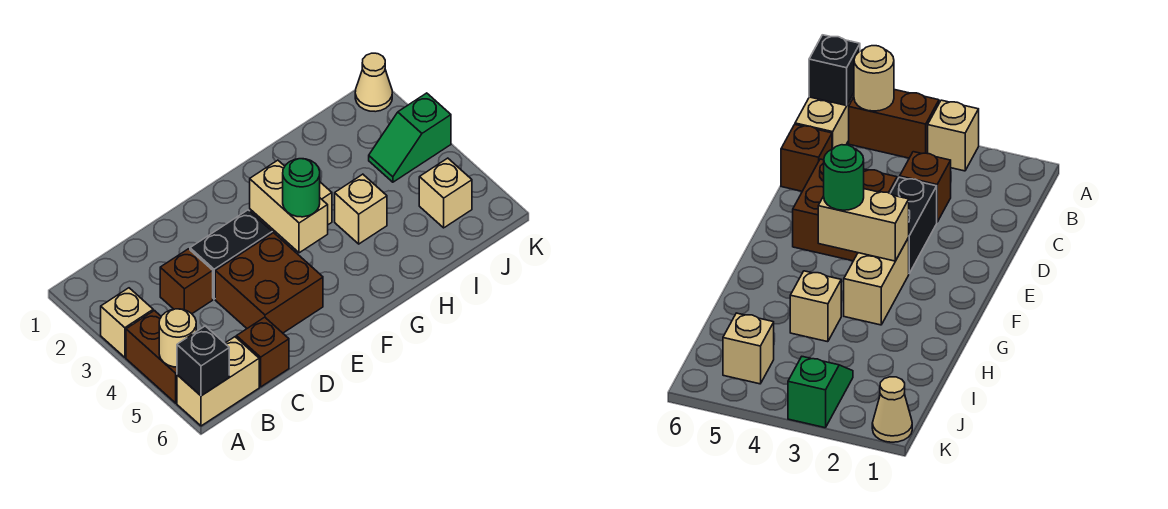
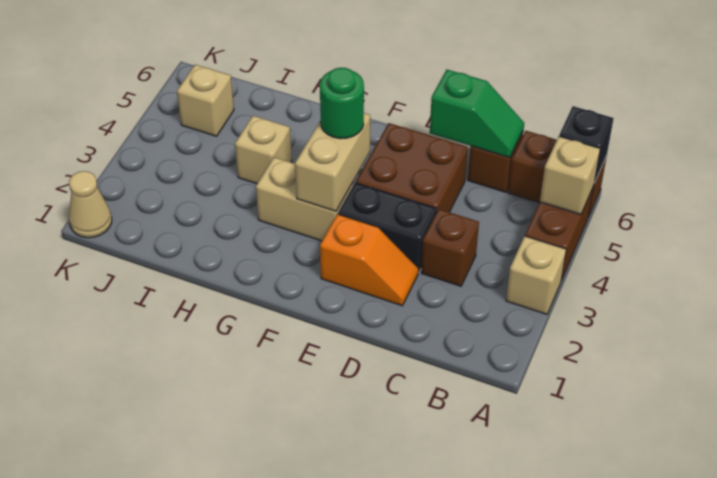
tan round brick A5 level 2 -> tan brick A5 level 2
tan brick A6:B6 level 1 -> brown brick A6:B6 level 1
none -> orange slope D2:E2 level 1 top E
green slope J3:K3 level 1 top K -> green slope C6:D6 level 2 top D

